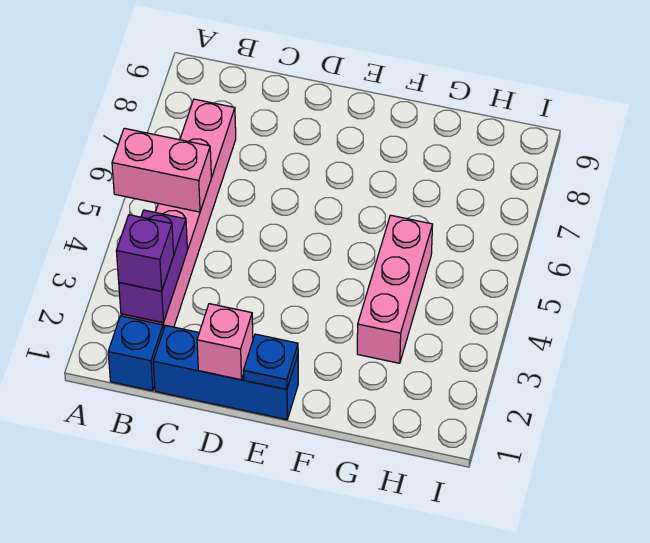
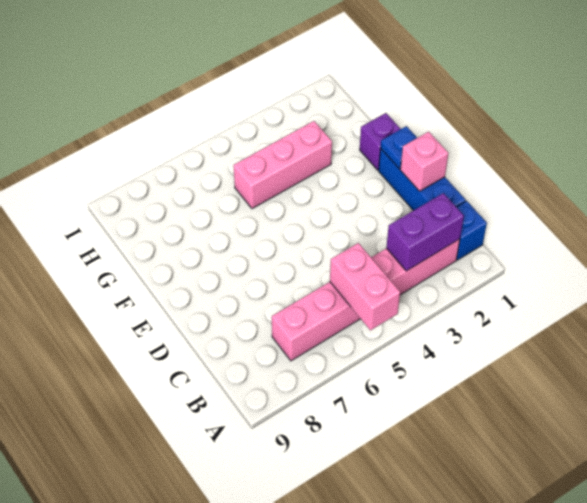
purple brick B2 level 3 -> purple brick F1 level 1

